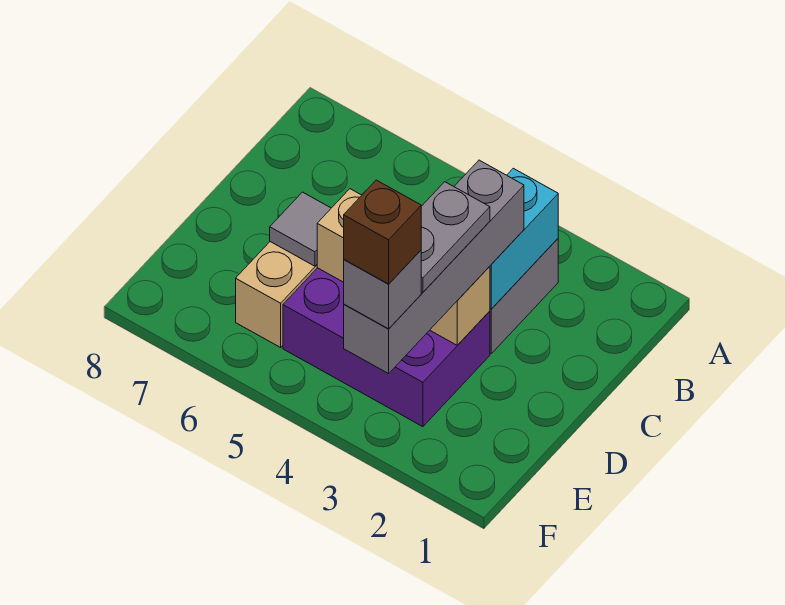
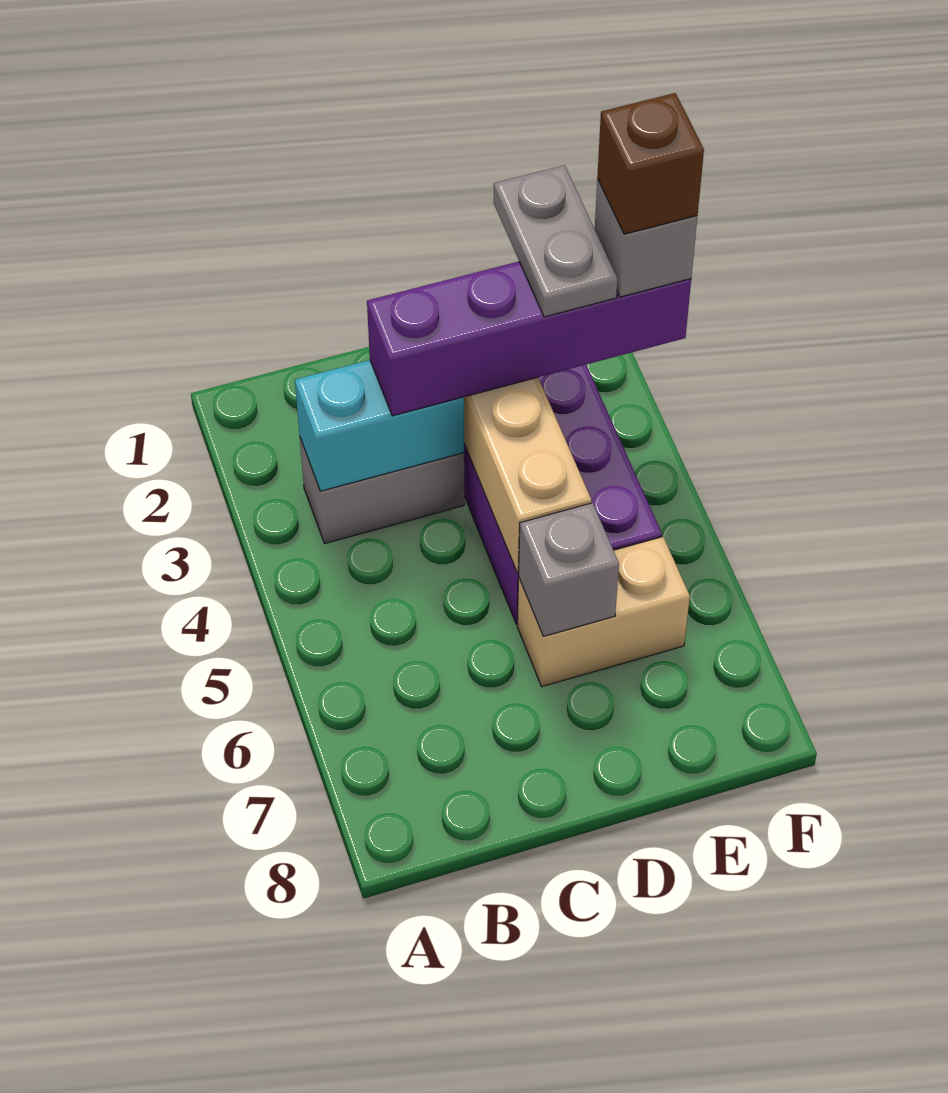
grey brick C3:F3 level 3 -> purple brick C3:F3 level 3
grey plate D3:E3 level 4 -> grey plate E2:E3 level 4
grey tile D6 level 2 -> grey brick D6 level 2

